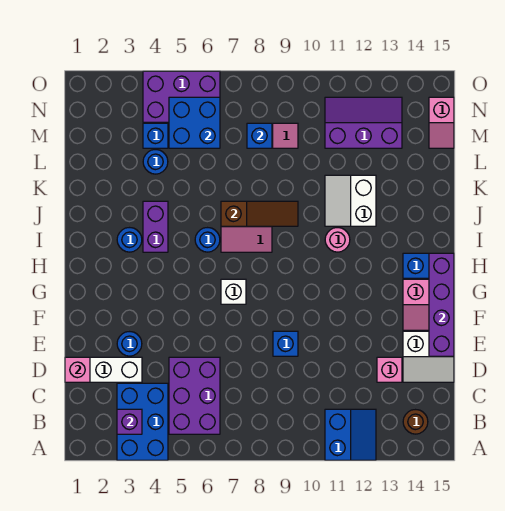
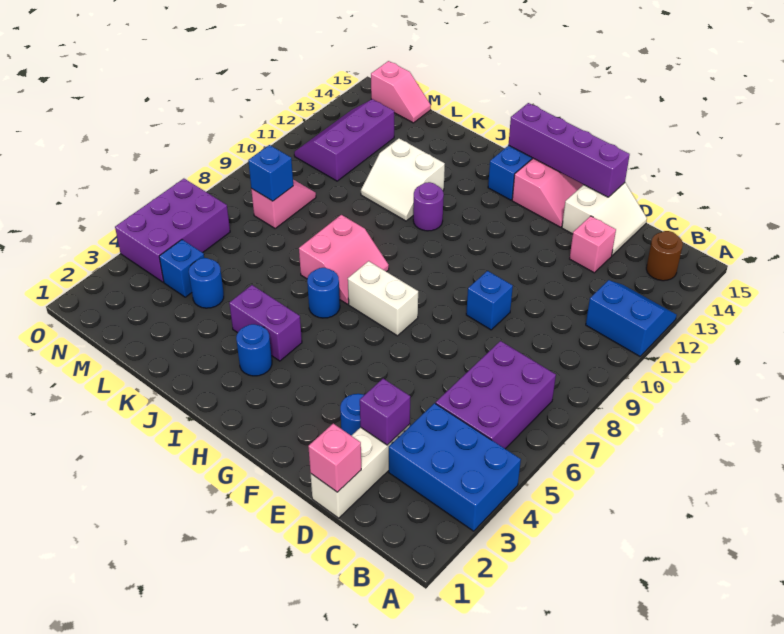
purple brick B3 level 2 -> purple brick D3 level 2
purple brick B5:D6 level 1 -> purple brick B5:C7 level 1
white brick G7 level 1 -> white brick G7:H7 level 1
pink round brick I11 level 1 -> purple round brick I11 level 1
brown slope J7:J9 level 2 top 7 -> none
blue brick M5:N6 level 2 -> none

